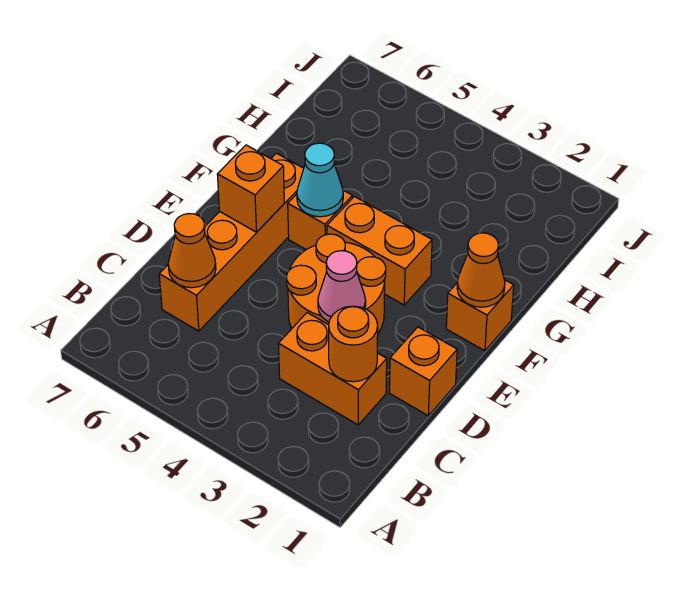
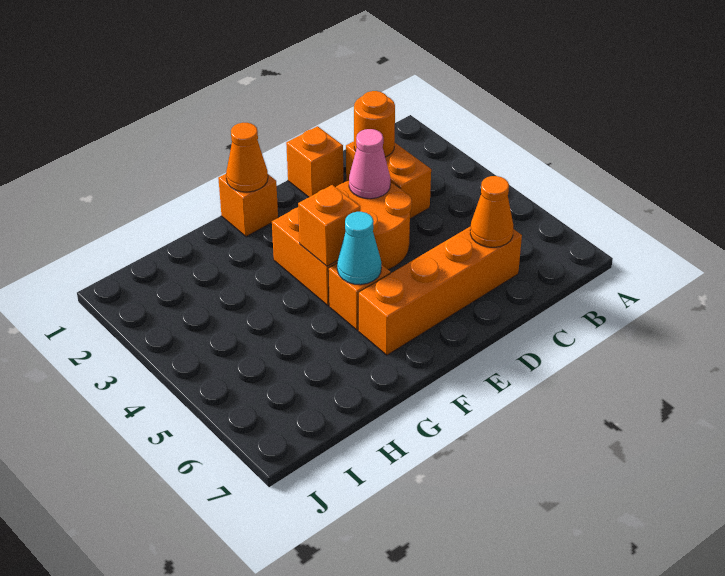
orange brick E6 level 2 -> orange brick F4 level 2

